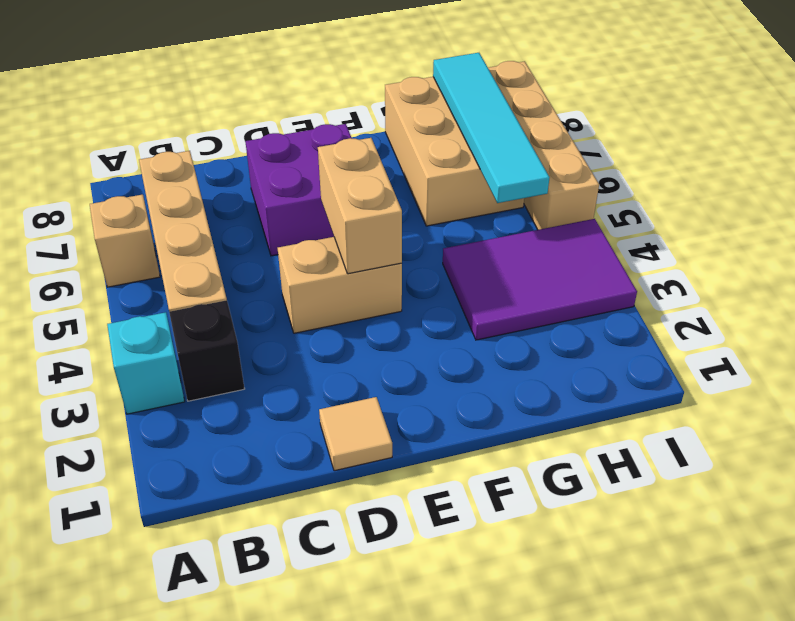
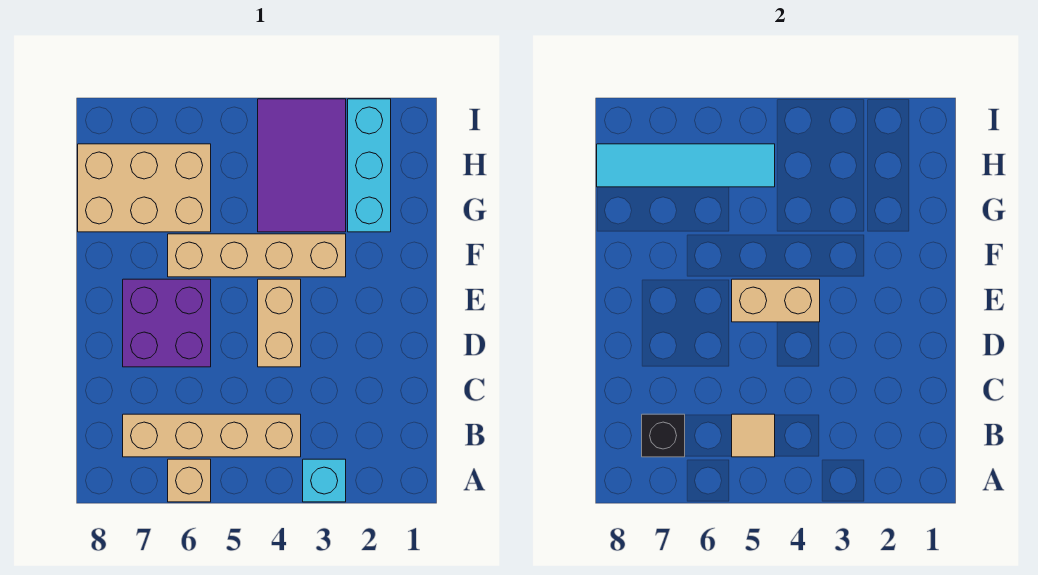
black brick B3 level 1 -> black brick B7 level 2
tan tile D1 level 1 -> tan tile B5 level 2
none -> cyan brick G2:I2 level 1
tan brick I5:I8 level 1 -> tan brick F3:F6 level 1

